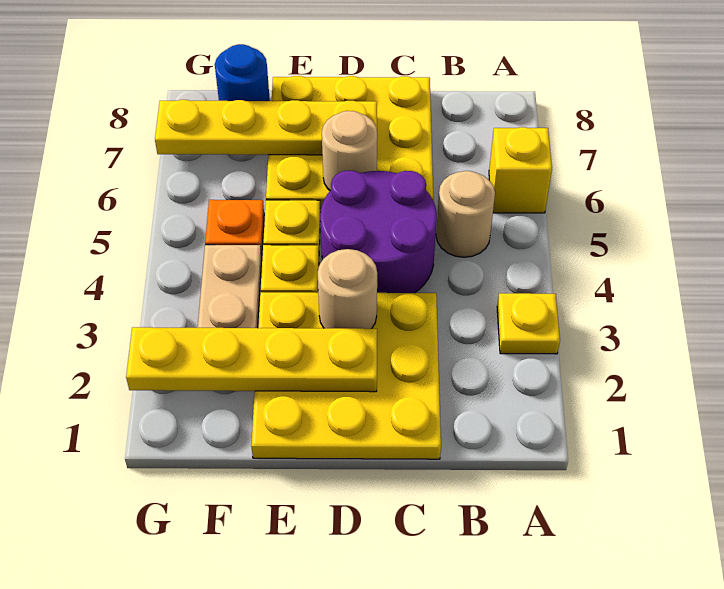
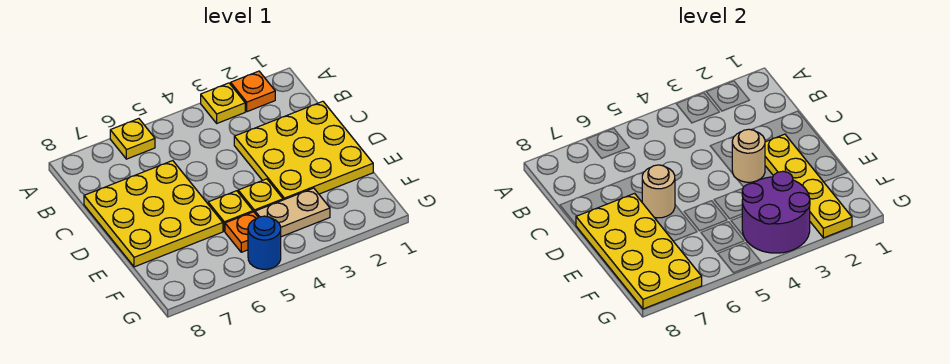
none -> orange plate A2 level 1
yellow brick A6 level 1 -> yellow plate A6 level 1
tan round brick B5 level 1 -> none
purple round brick C4:D5 level 1 -> purple round brick F3:G4 level 2
yellow plate D7:G7 level 2 -> yellow plate D7:G8 level 2
blue round brick F8 level 1 -> blue round brick G5 level 1

